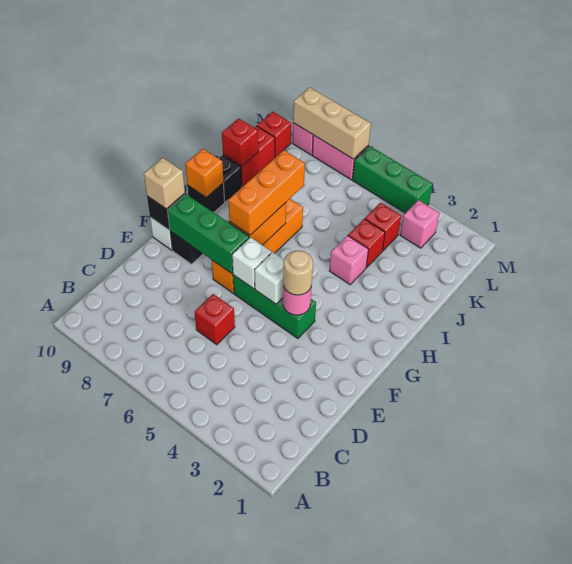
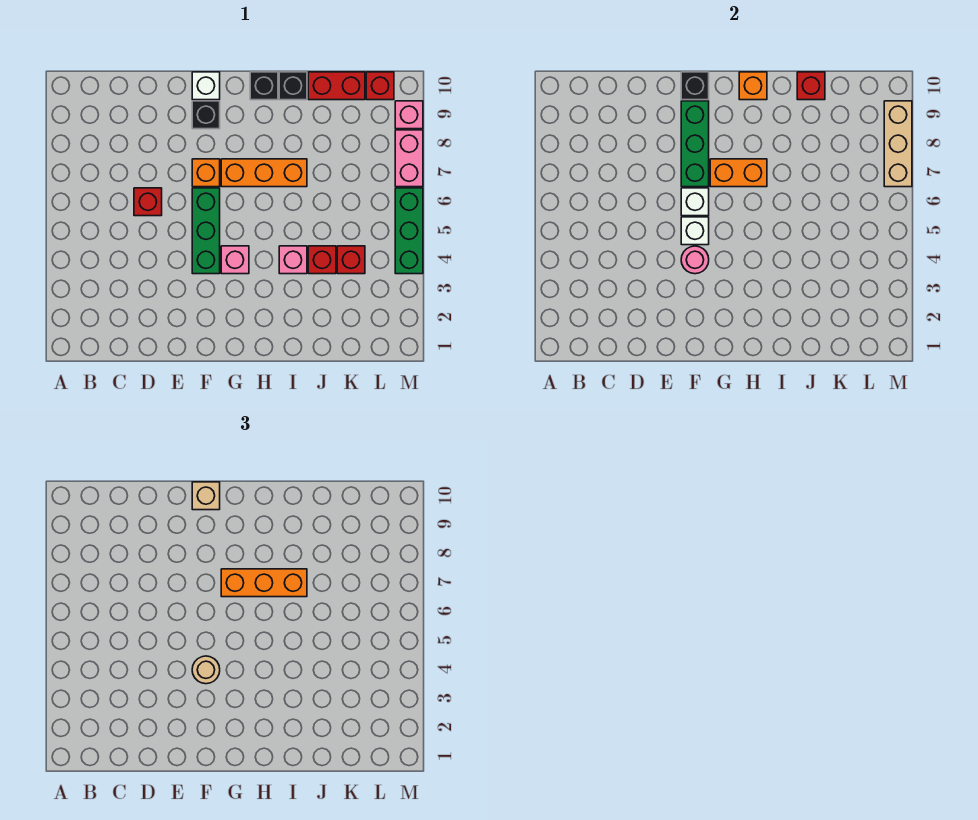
pink brick L3 level 1 -> pink brick G4 level 1

